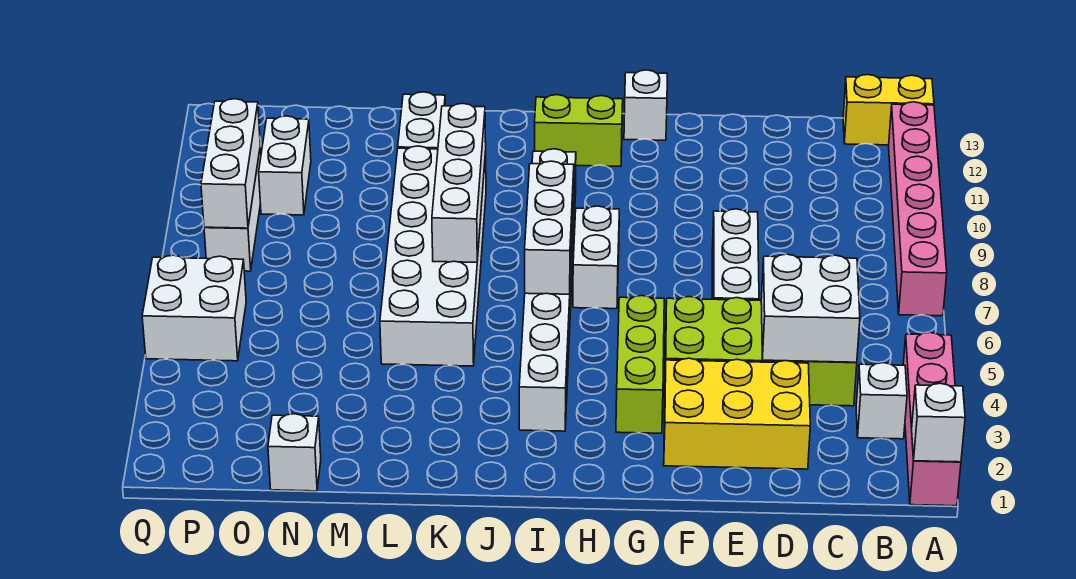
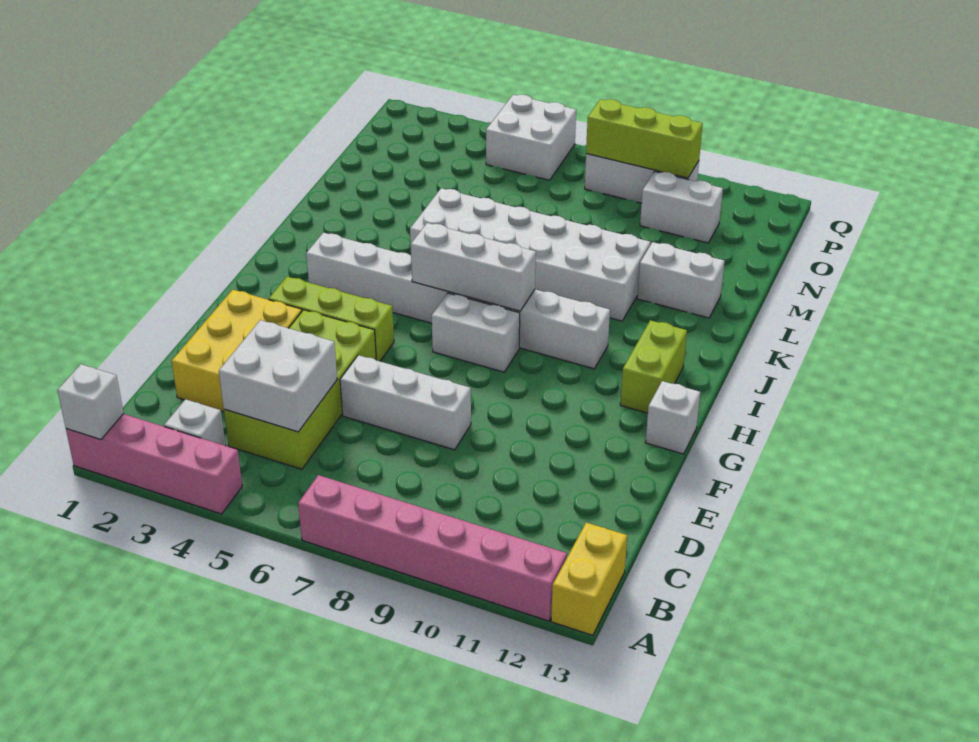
white brick K7:K10 level 2 -> none
white brick N1 level 1 -> none
white brick P8:P10 level 2 -> lime brick P8:P10 level 2

